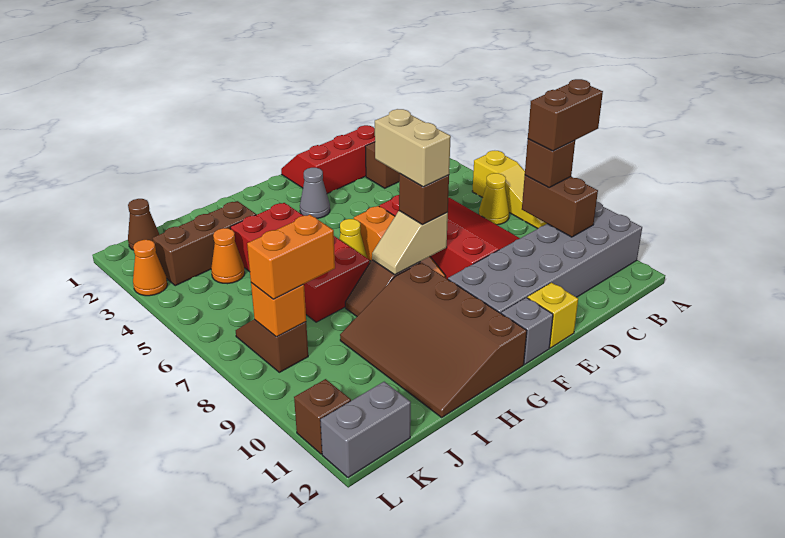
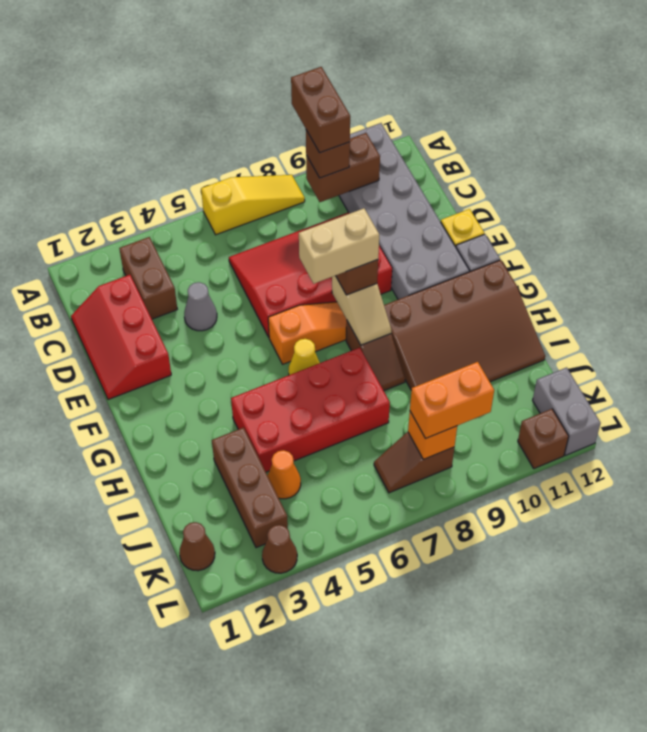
yellow cone B7 level 1 -> none
grey cone F3 level 1 -> grey cone D4 level 1
orange brick J8:K8 level 3 -> orange brick K8:K9 level 3
orange cone L3 level 1 -> brown cone L3 level 1

